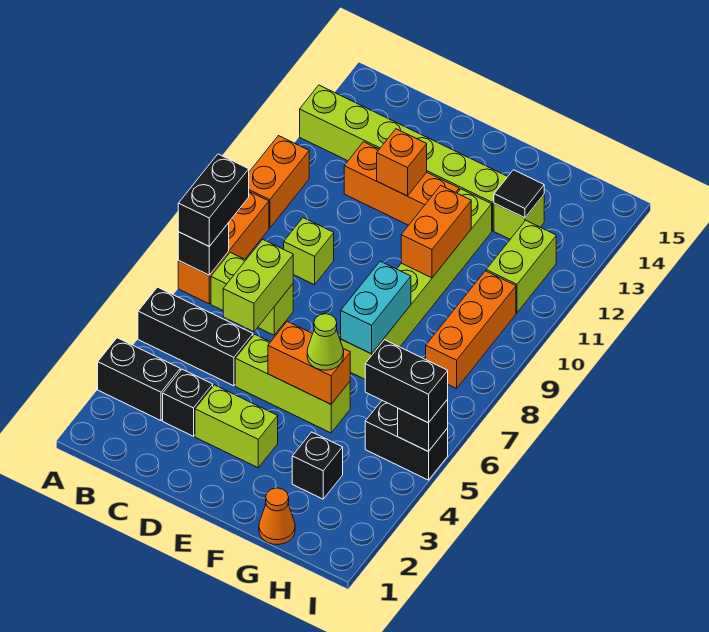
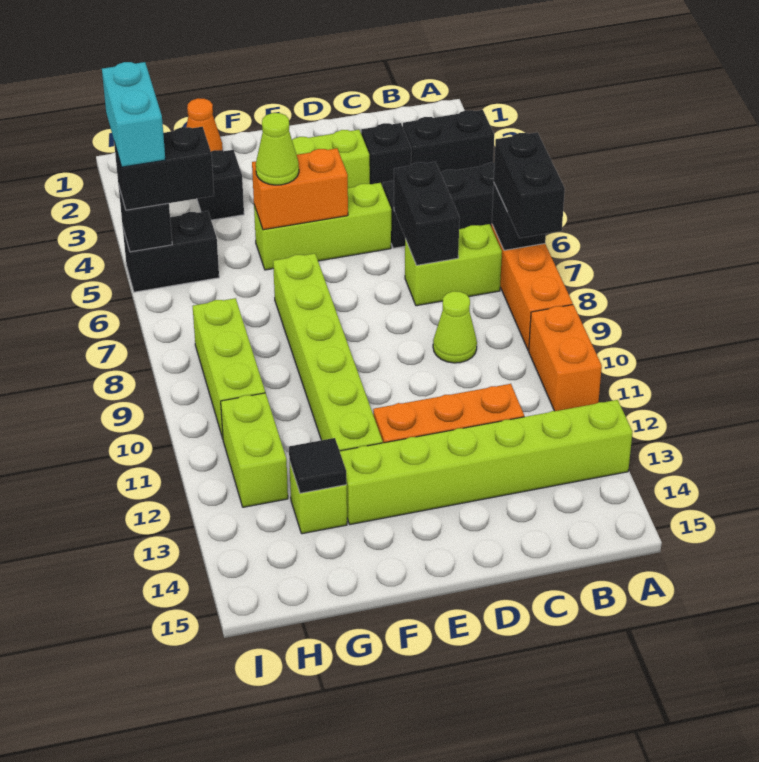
lime brick C6:C7 level 2 -> black brick C6:C7 level 2
lime brick C9 level 1 -> lime cone C9 level 1
orange brick D12 level 2 -> none
cyan brick F7:F8 level 2 -> cyan brick I4:I5 level 4
orange brick F10:F11 level 2 -> none
orange brick H8:H10 level 1 -> lime brick H8:H10 level 1

